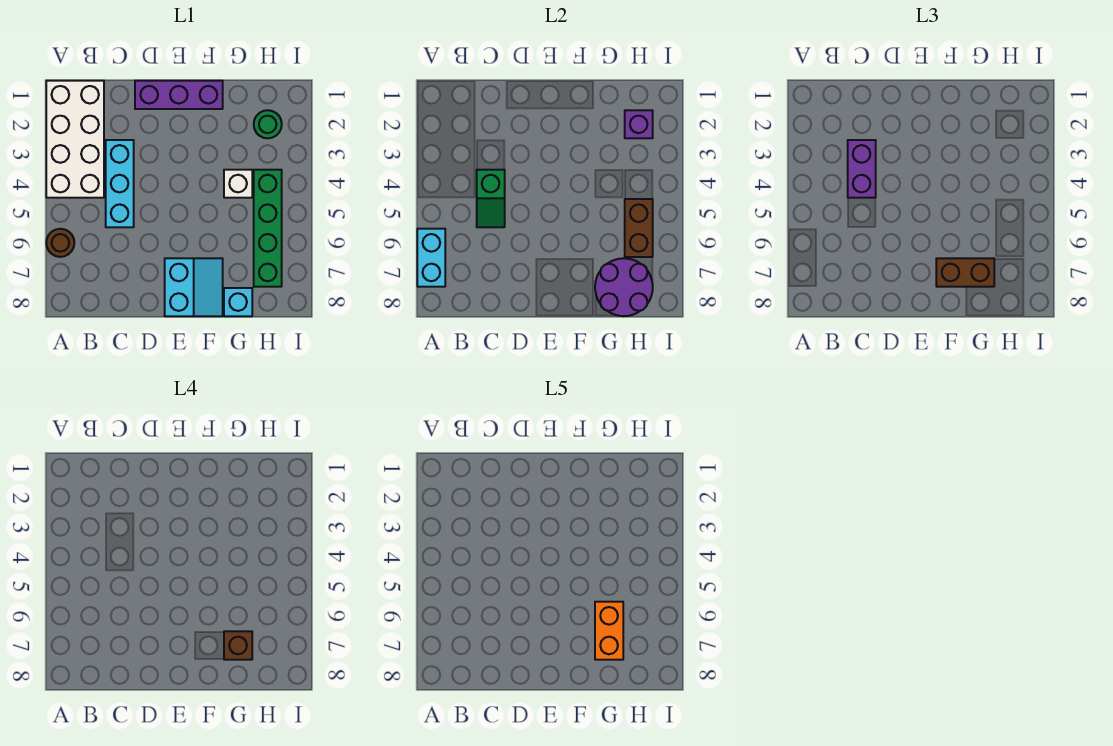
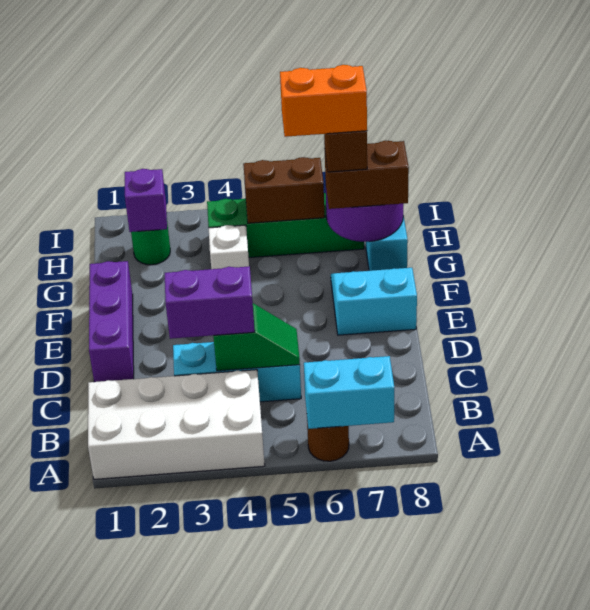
brown brick F7:G7 level 3 -> brown brick G7:G8 level 3

